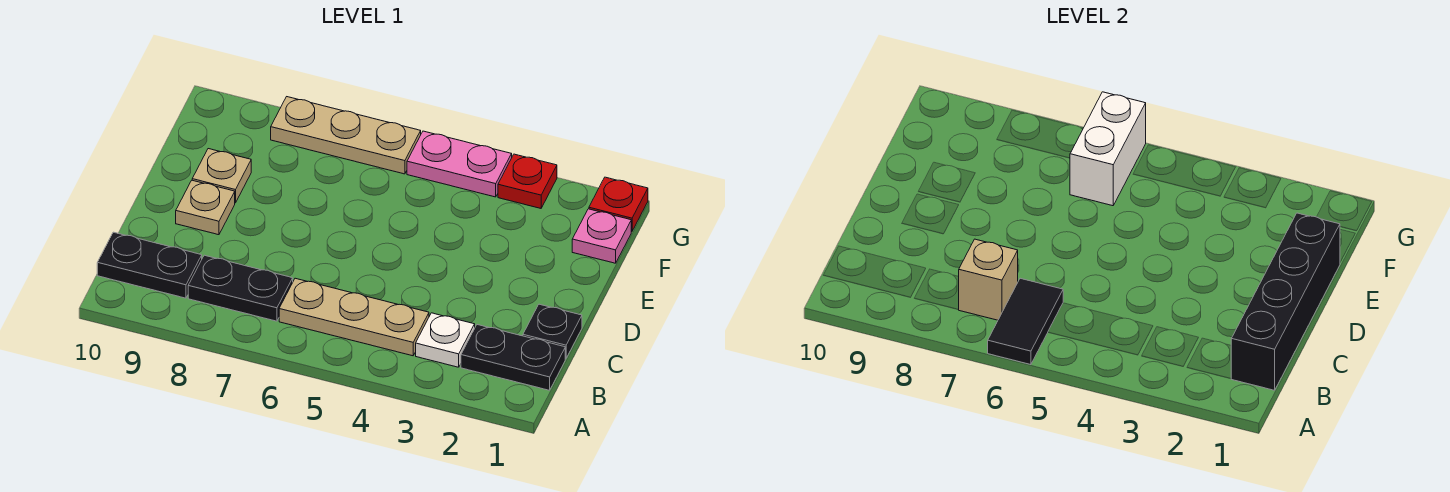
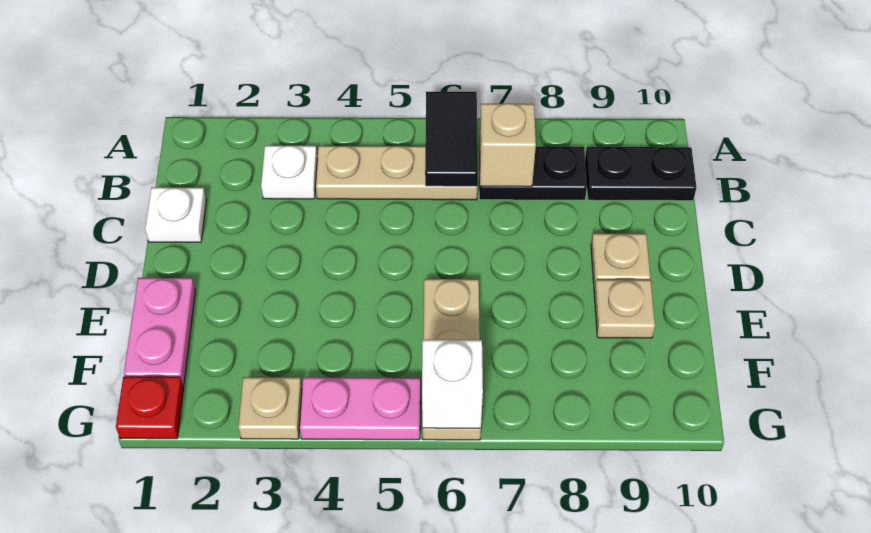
black plate B1:B2 level 1 -> none
black brick B1:E1 level 2 -> none
black plate C1 level 1 -> white plate C1 level 1
pink plate F1 level 1 -> pink plate E1:F1 level 1
white brick F6:G6 level 2 -> white brick G6 level 2
red plate G3 level 1 -> tan plate G3 level 1
tan plate G6:G8 level 1 -> tan plate E6:G6 level 1

